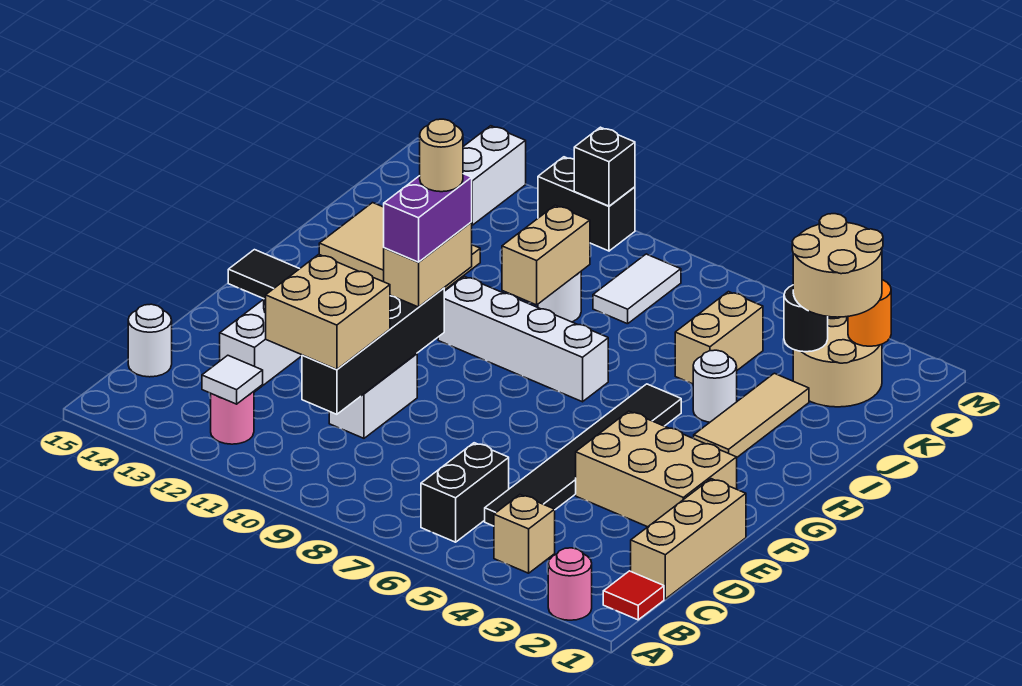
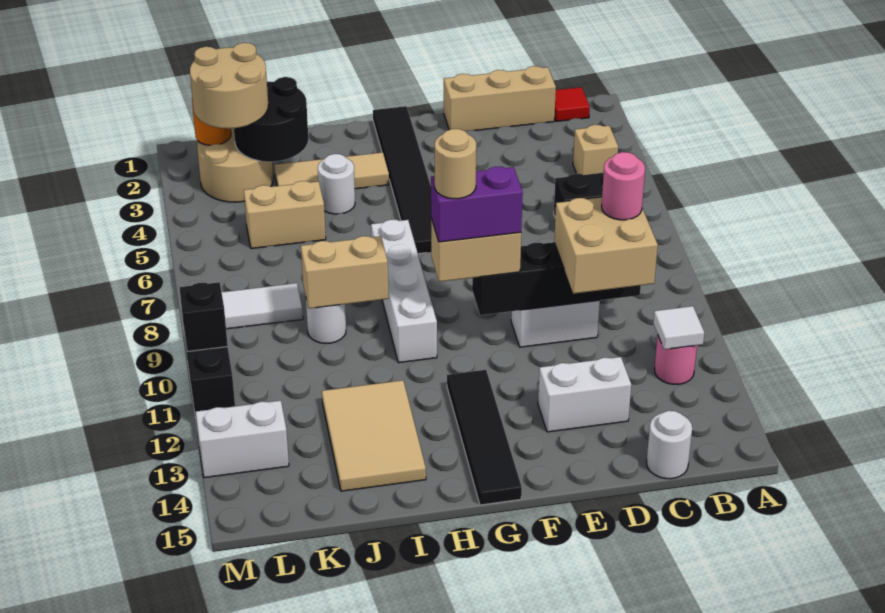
pink round brick A2 level 1 -> pink round brick C10 level 4
black tile C5:H5 level 1 -> black tile G1:G6 level 1
tan brick E2:F4 level 1 -> none
black round brick K3 level 2 -> black round brick J2:K3 level 2

